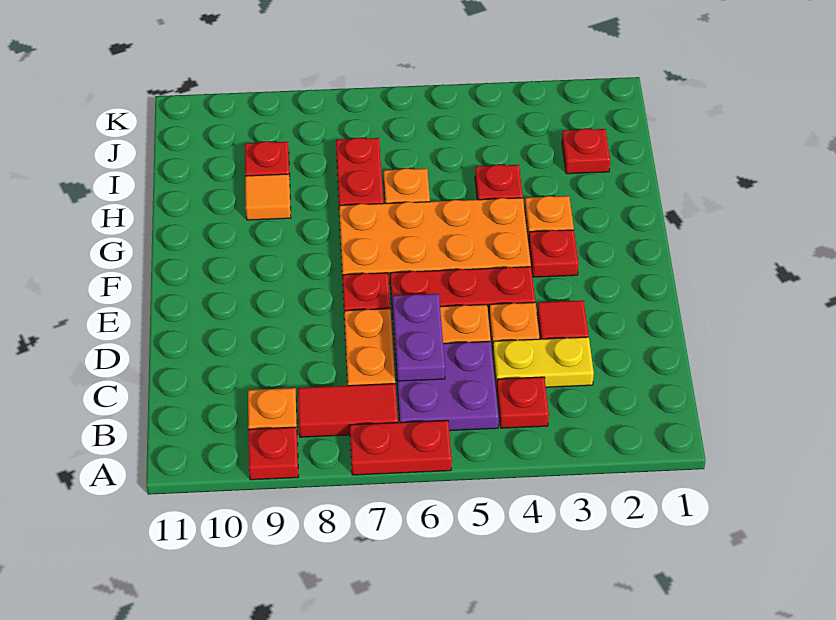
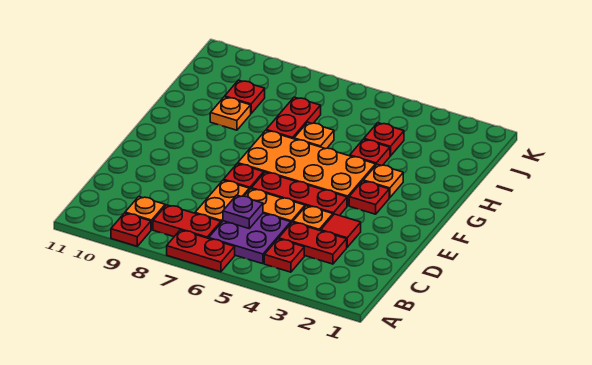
red tile B7:B8 level 1 -> red plate B7:B8 level 1
yellow plate C3:C4 level 1 -> red plate C3:C4 level 1
purple plate C6:D6 level 2 -> purple plate C6 level 2
orange tile H9 level 1 -> orange plate H9 level 1
red plate I2 level 1 -> red plate I4 level 1

